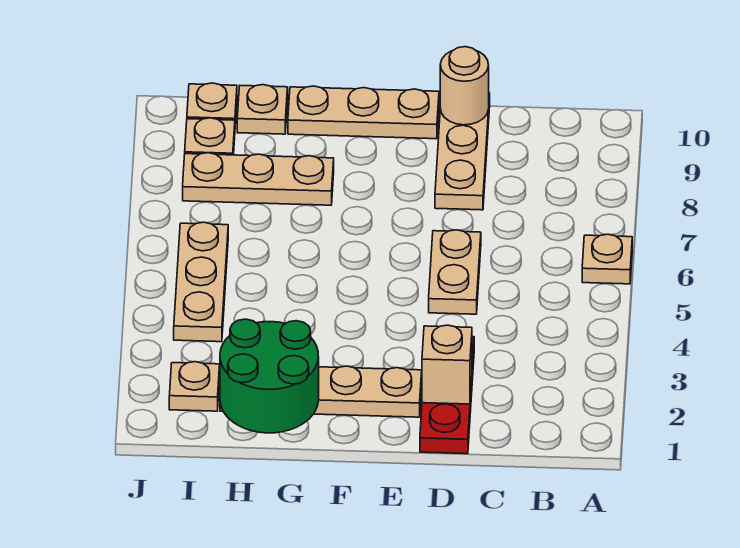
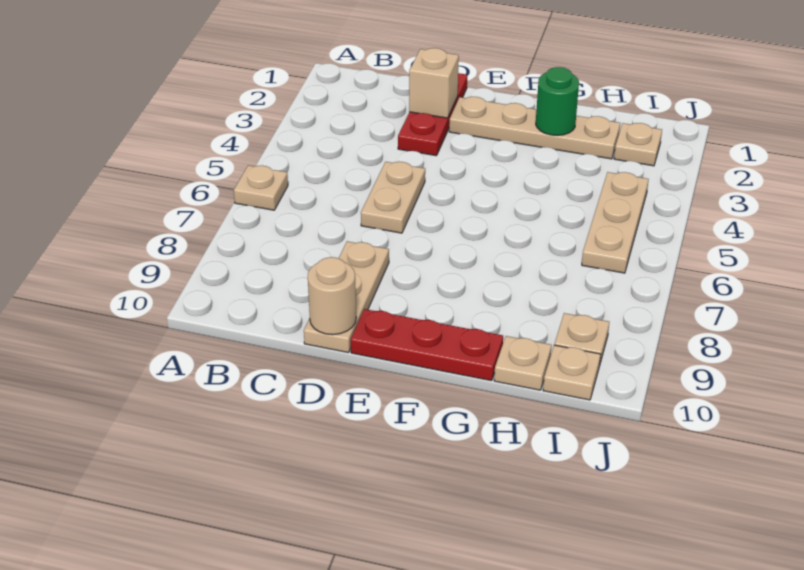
tan plate E10:G10 level 1 -> red plate E10:G10 level 1
green round brick G1:H2 level 2 -> green round brick G2 level 2
tan plate G8:I8 level 1 -> none

